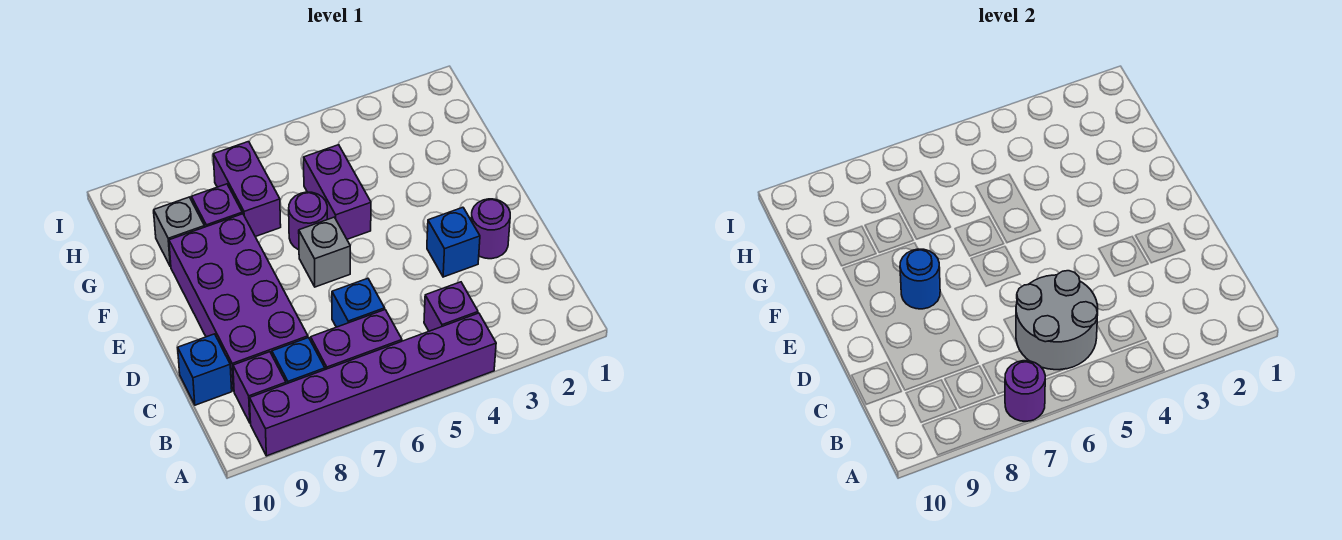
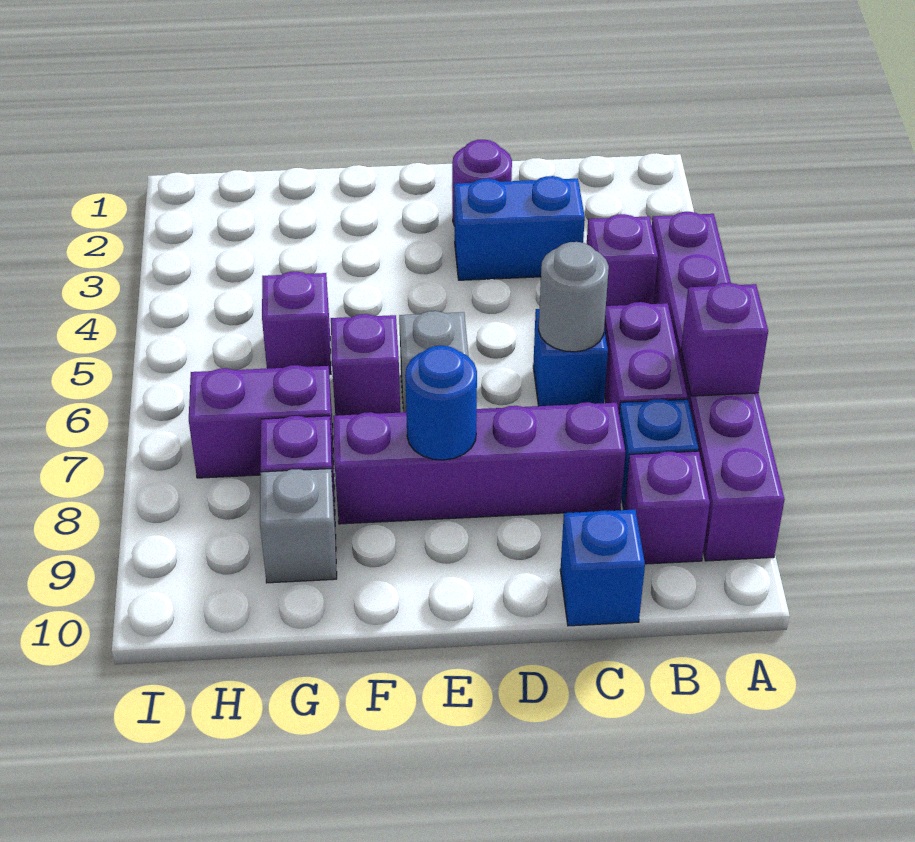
purple round brick A7 level 2 -> purple brick A7 level 2
grey round brick B5:C6 level 2 -> grey round brick C6 level 2
purple brick C8:F9 level 1 -> purple brick C8:F8 level 1
blue brick D3 level 1 -> blue brick C3:D3 level 1
purple brick F5:G5 level 1 -> purple brick G5 level 1
purple round brick F6 level 1 -> purple brick F6 level 1

